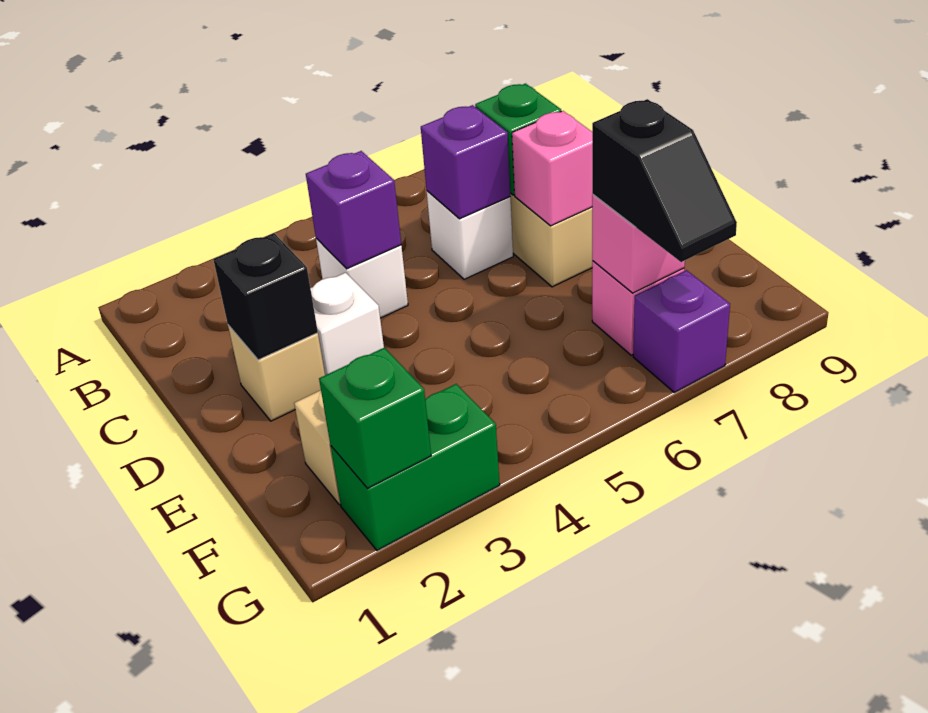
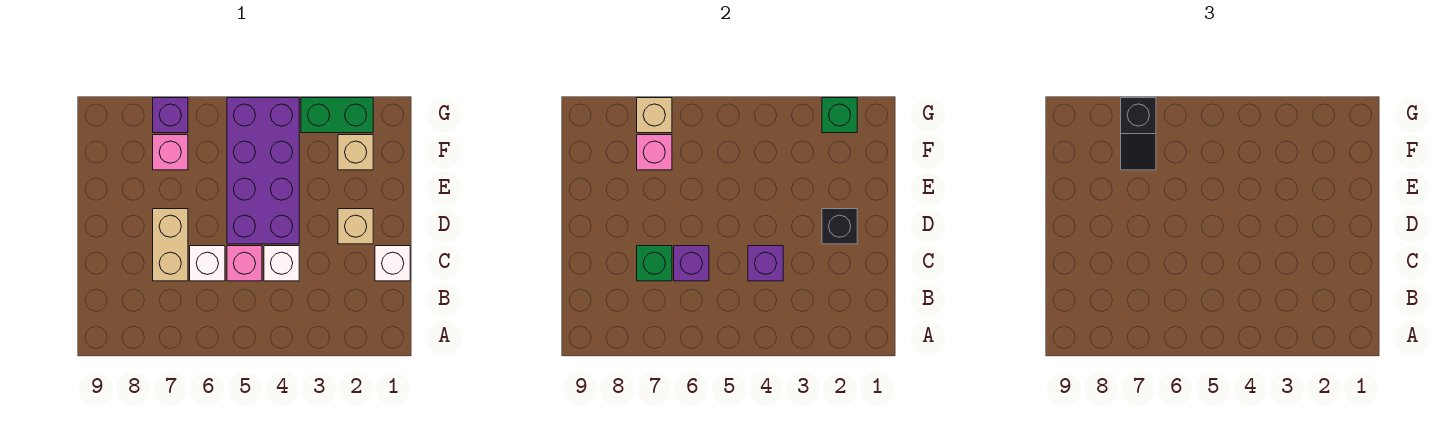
white brick D3 level 1 -> white brick C1 level 1
none -> purple brick D4:G5 level 1
pink brick D7 level 2 -> pink brick C5 level 1
black slope F7:G7 level 3 top F -> black slope F7:G7 level 3 top G
none -> tan brick G7 level 2

